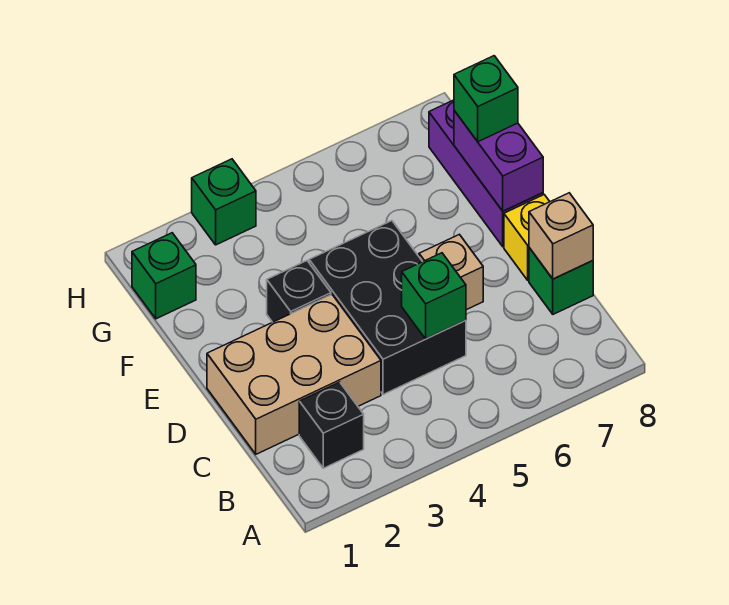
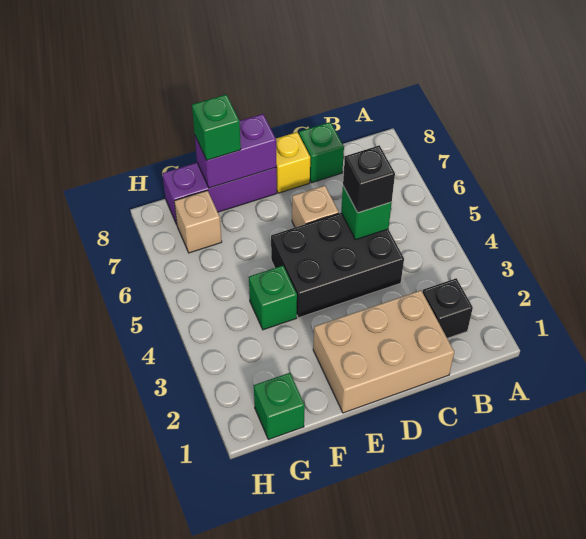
tan brick C1:D3 level 1 -> tan brick C1:E2 level 1
tan brick C8 level 2 -> tan brick G7 level 1
black brick E3 level 1 -> black brick C5 level 3
green brick H3 level 1 -> green brick F4 level 1

